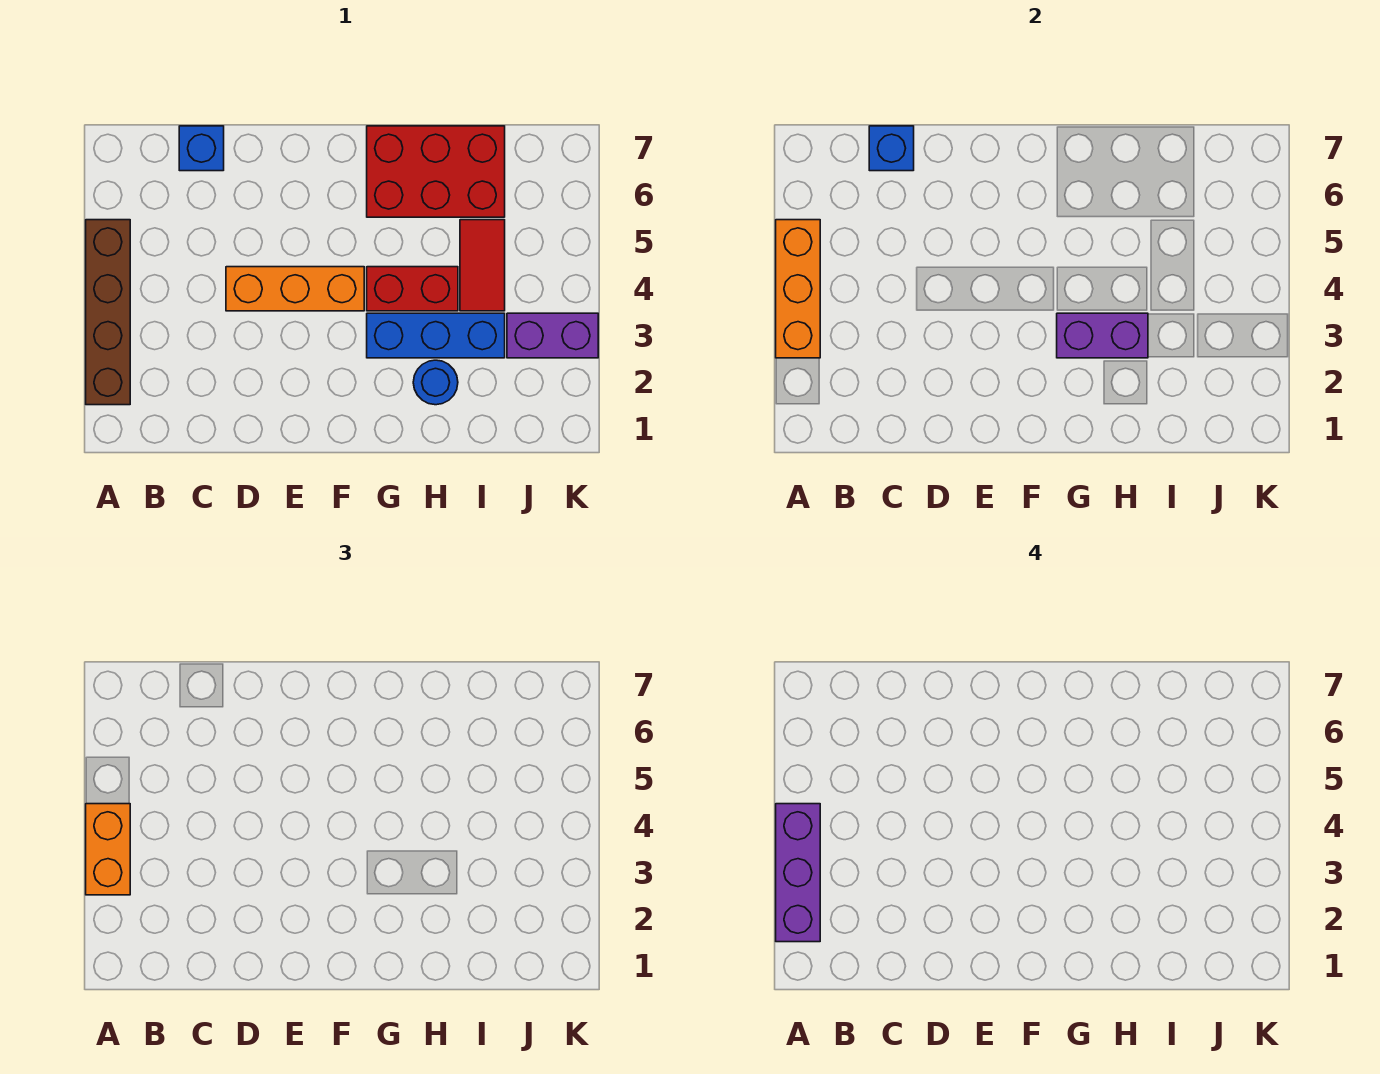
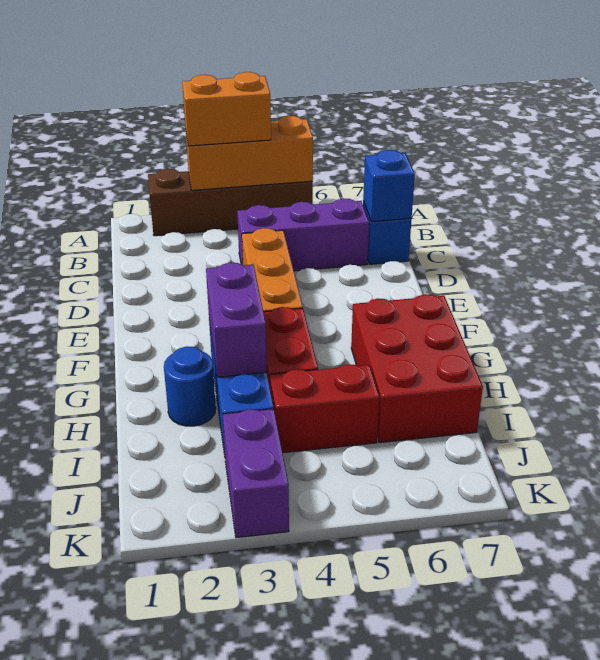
purple brick A2:A4 level 4 -> purple brick C4:C6 level 1
red tile I4:I5 level 1 -> red brick I4:I5 level 1

